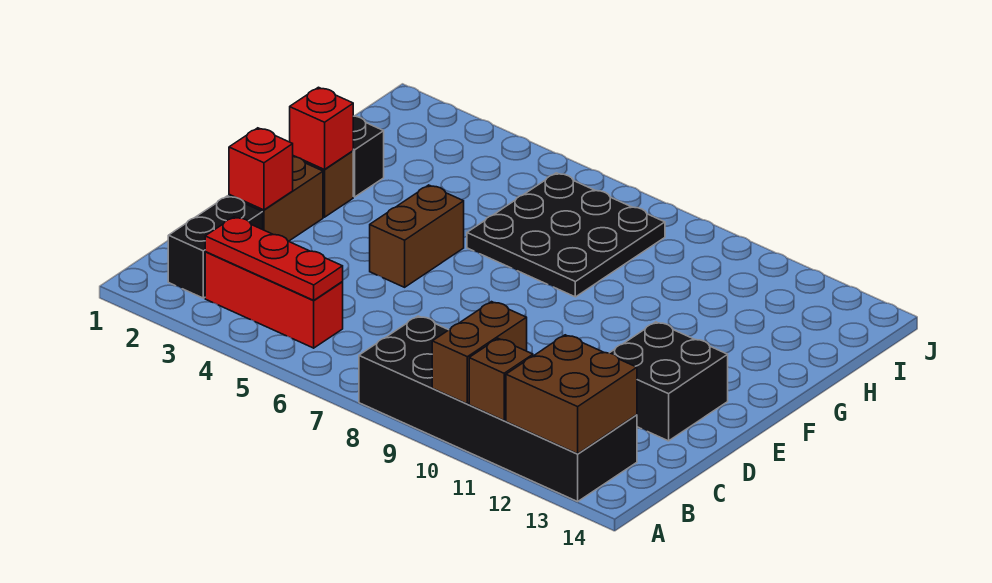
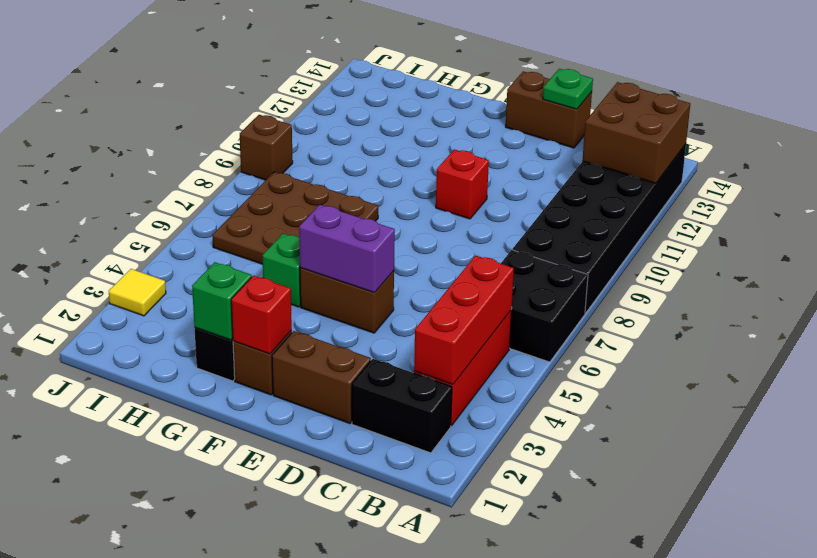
brown brick A10:B10 level 2 -> brown brick D14:E14 level 1
brown brick A11 level 2 -> brown brick J9 level 1
red plate B3:B5 level 2 -> red brick B3:B5 level 2
red brick D2 level 2 -> red brick E10 level 1
black brick D12:E13 level 1 -> black brick A6:B7 level 1
none -> green plate D14 level 2
none -> purple brick E5:F5 level 2
none -> green brick G2 level 2
none -> green brick G5 level 1
black plate G6:I8 level 1 -> brown plate G6:I8 level 1
none -> yellow tile J3 level 1

